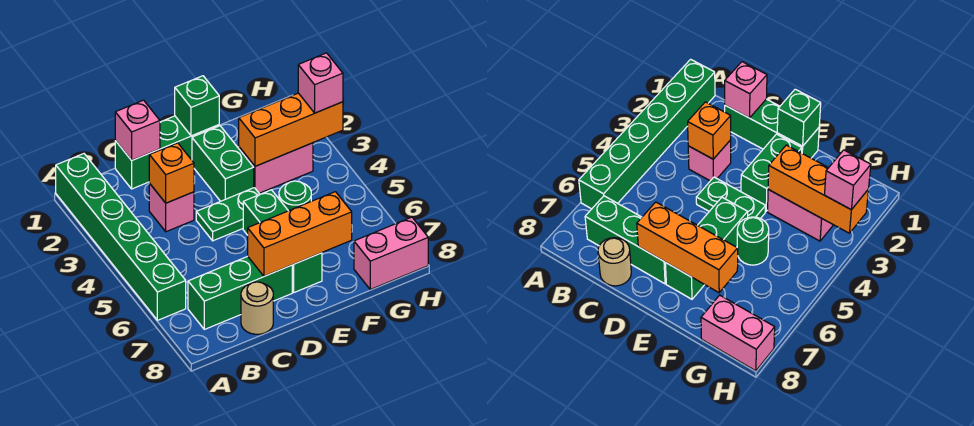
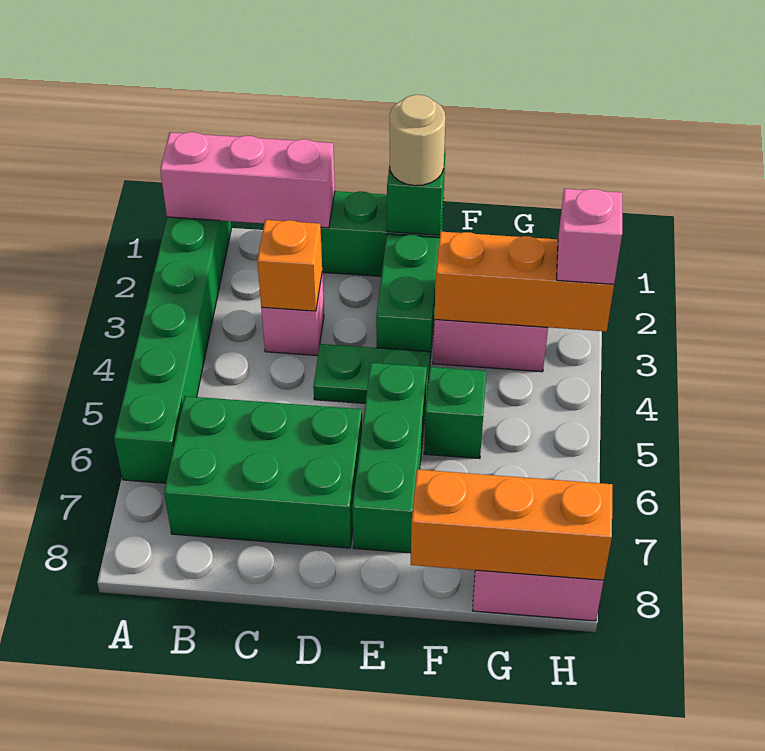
green brick B7:D7 level 1 -> green brick B6:D7 level 1
pink brick C1 level 2 -> pink brick A1:C1 level 2
tan round brick C8 level 1 -> tan round brick E1 level 3
orange brick D7:F7 level 2 -> orange brick F8:H8 level 2
green round brick F5 level 1 -> green brick F5 level 1

